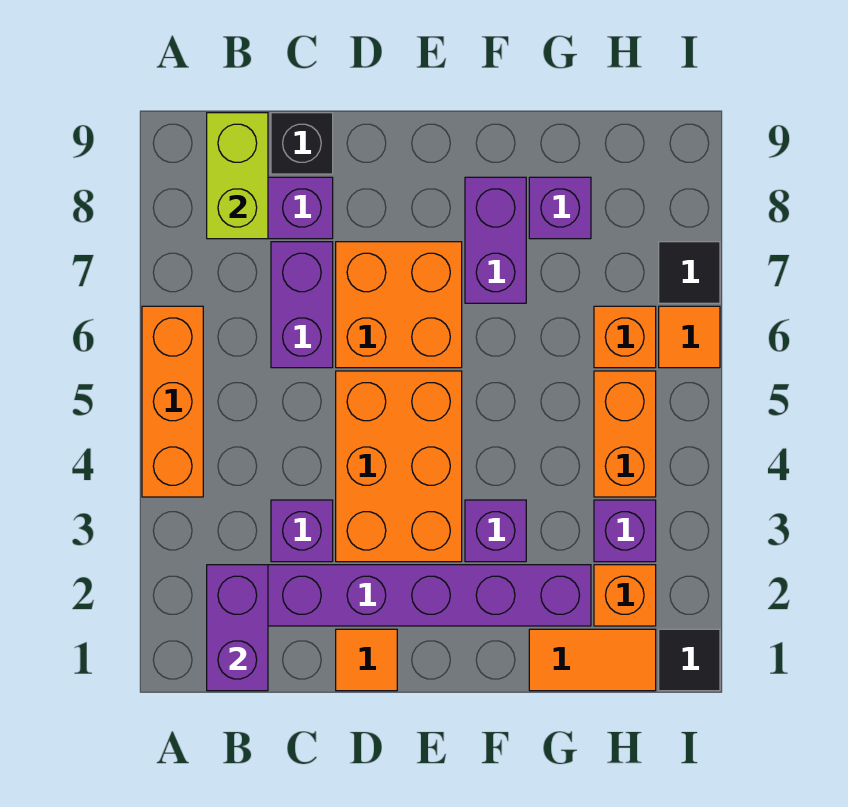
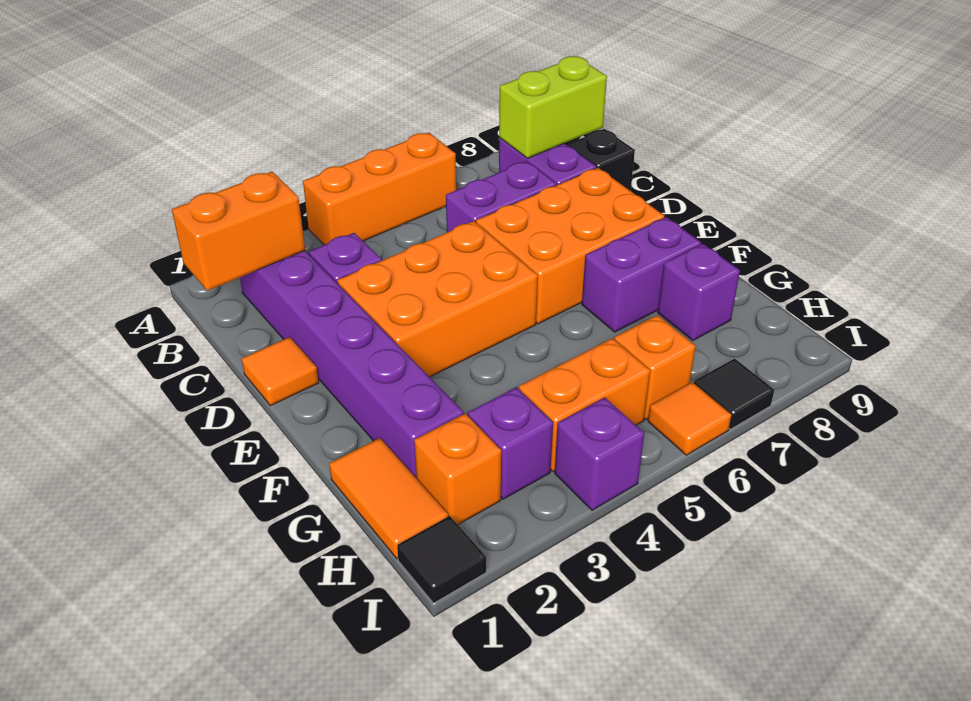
purple brick B1:B2 level 2 -> orange brick B1:B2 level 2
orange brick D6:E7 level 1 -> orange brick D6:E8 level 1
purple brick F3 level 1 -> purple brick I4 level 1

